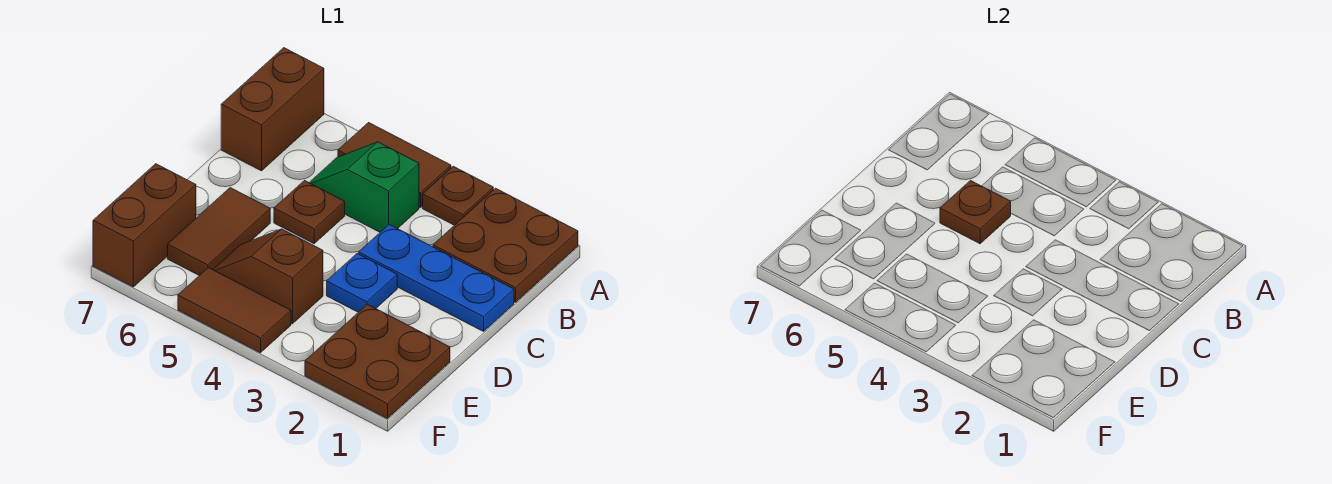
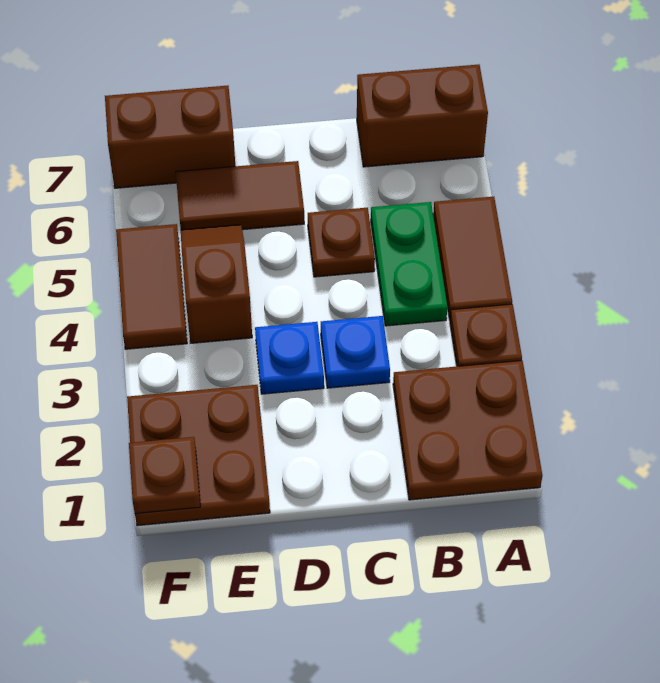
green slope B4:B5 level 1 top 4 -> green plate B4:B5 level 1
blue plate C1:C3 level 1 -> blue plate C3 level 1
brown plate C5 level 2 -> brown plate F1 level 2

